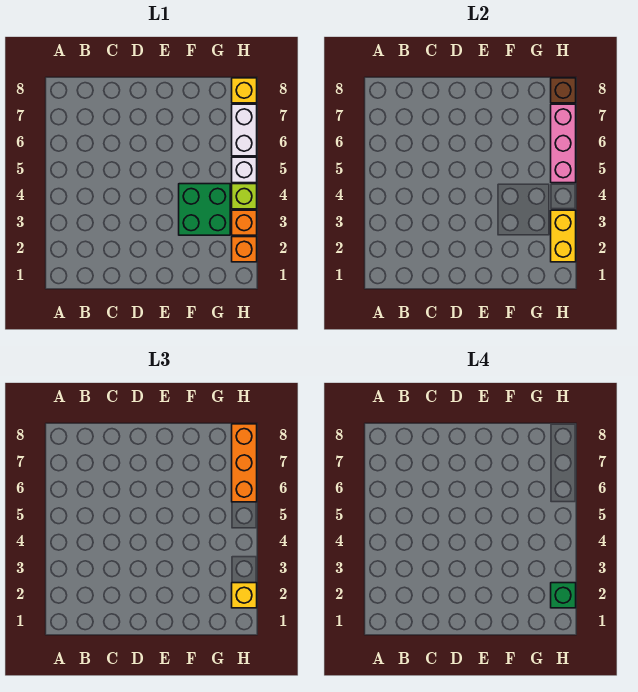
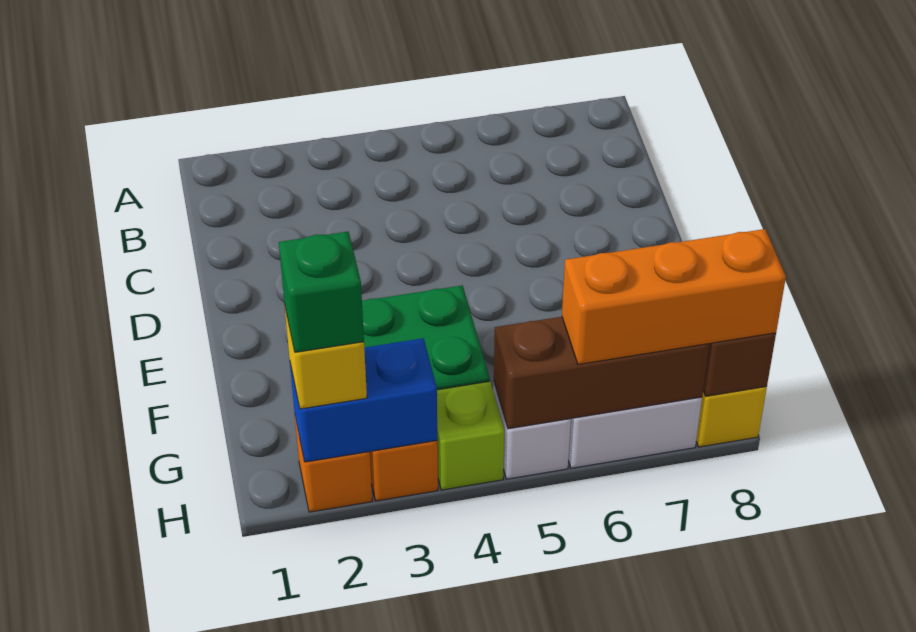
yellow brick H2:H3 level 2 -> blue brick H2:H3 level 2
pink brick H5:H7 level 2 -> brown brick H5:H7 level 2

